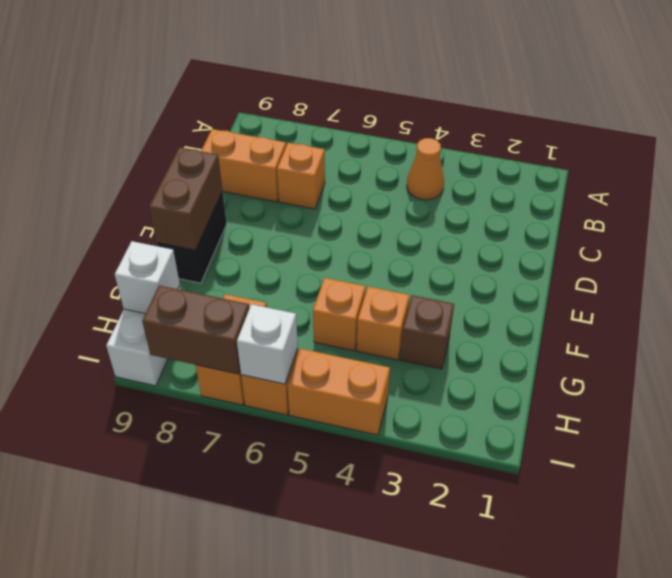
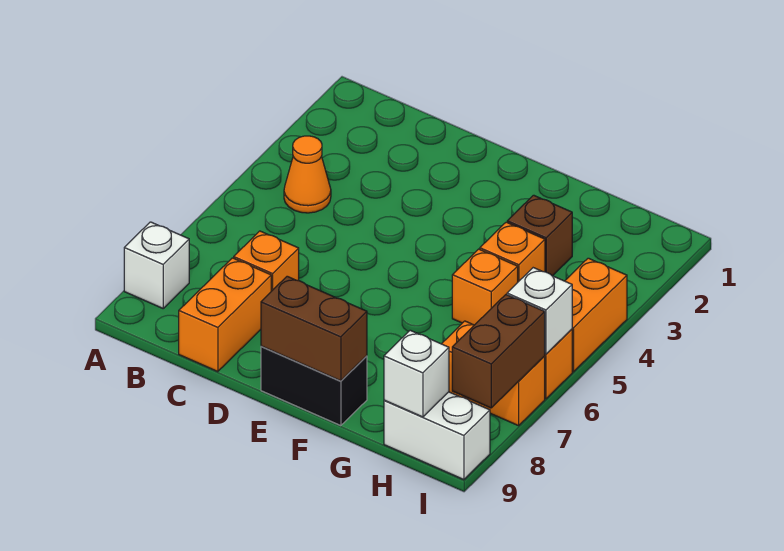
none -> white brick A8 level 1

